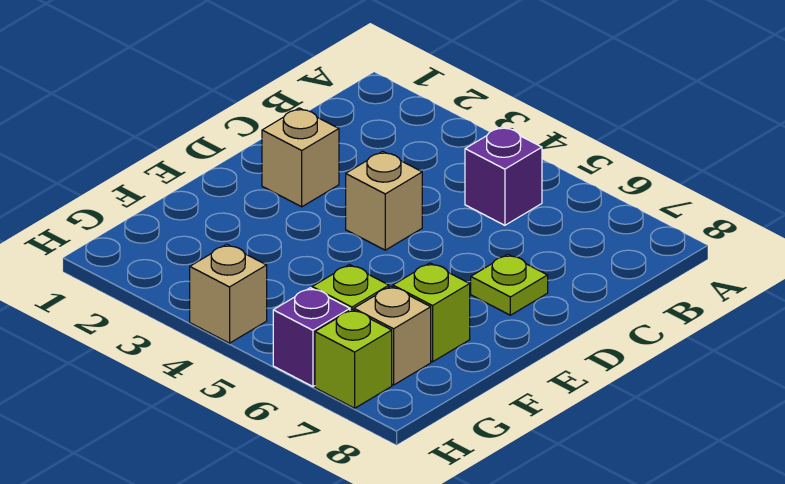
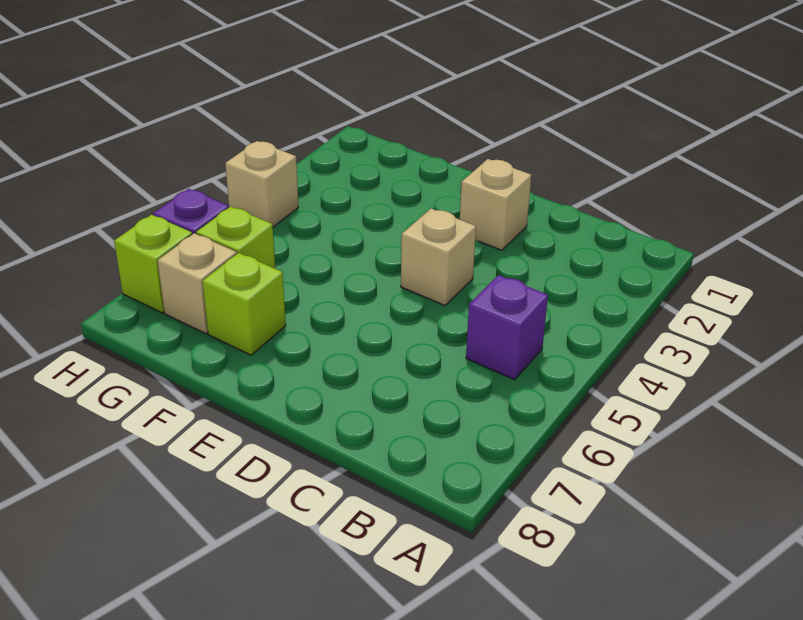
lime plate D7 level 1 -> none

